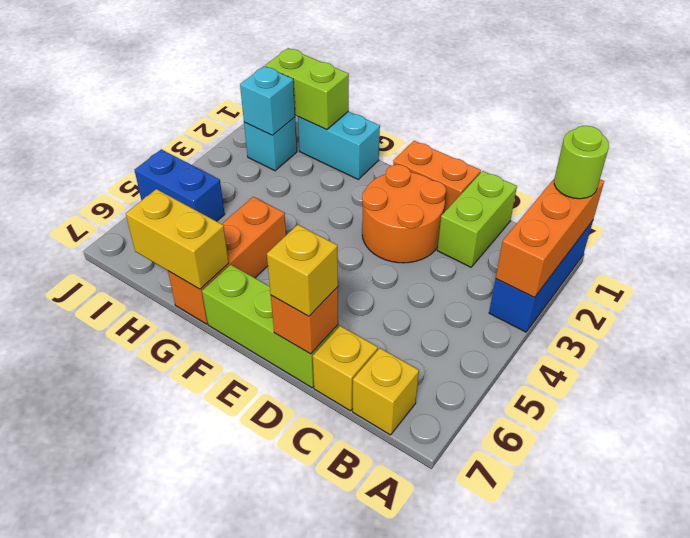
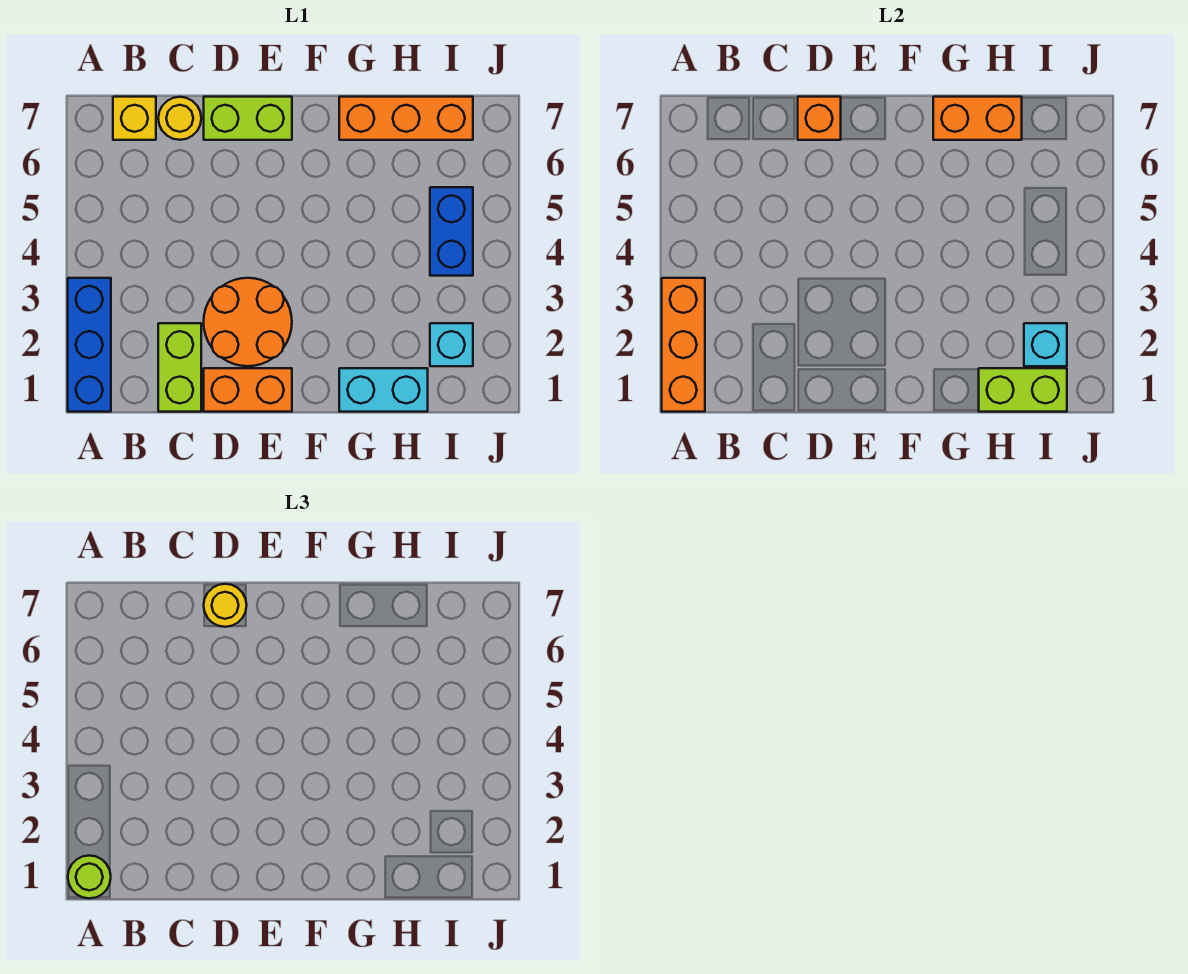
yellow brick C7 level 1 -> yellow round brick C7 level 1
lime brick D7:F7 level 1 -> lime brick D7:E7 level 1
yellow brick D7 level 3 -> yellow round brick D7 level 3
orange brick G5:G7 level 1 -> orange brick G7:I7 level 1
yellow brick G7:H7 level 2 -> orange brick G7:H7 level 2
blue brick I5:J5 level 1 -> blue brick I4:I5 level 1

